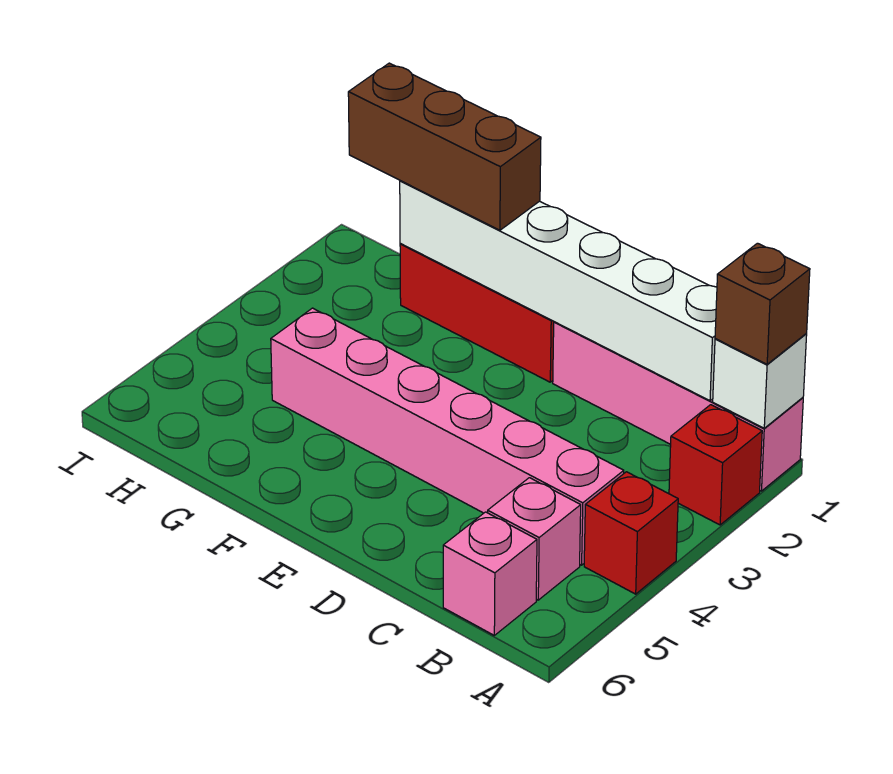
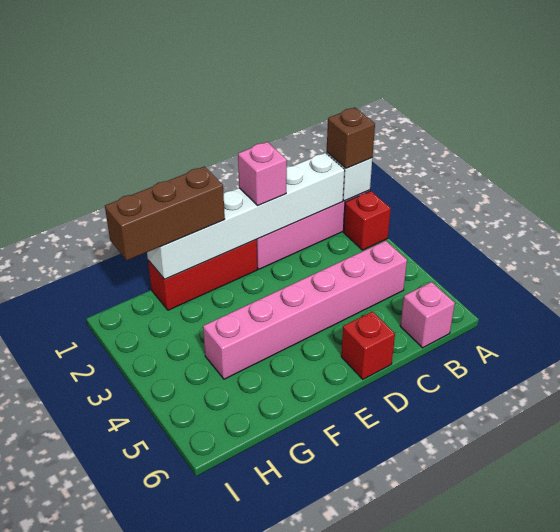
red brick A4 level 1 -> red brick D6 level 1
pink brick B5 level 1 -> pink brick D1 level 3

